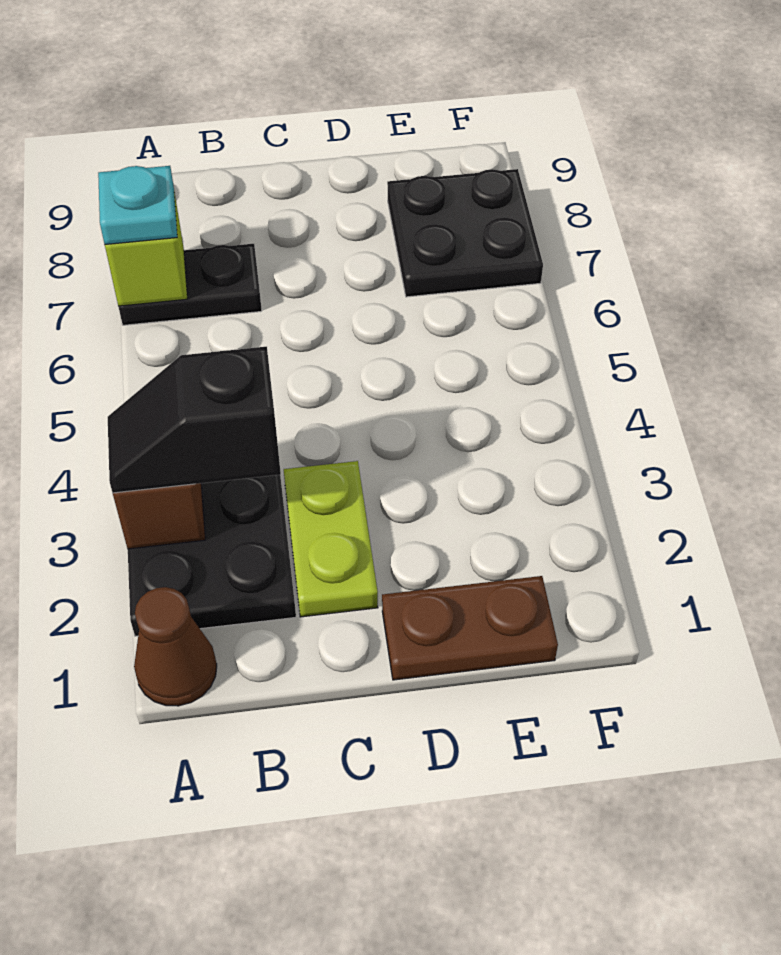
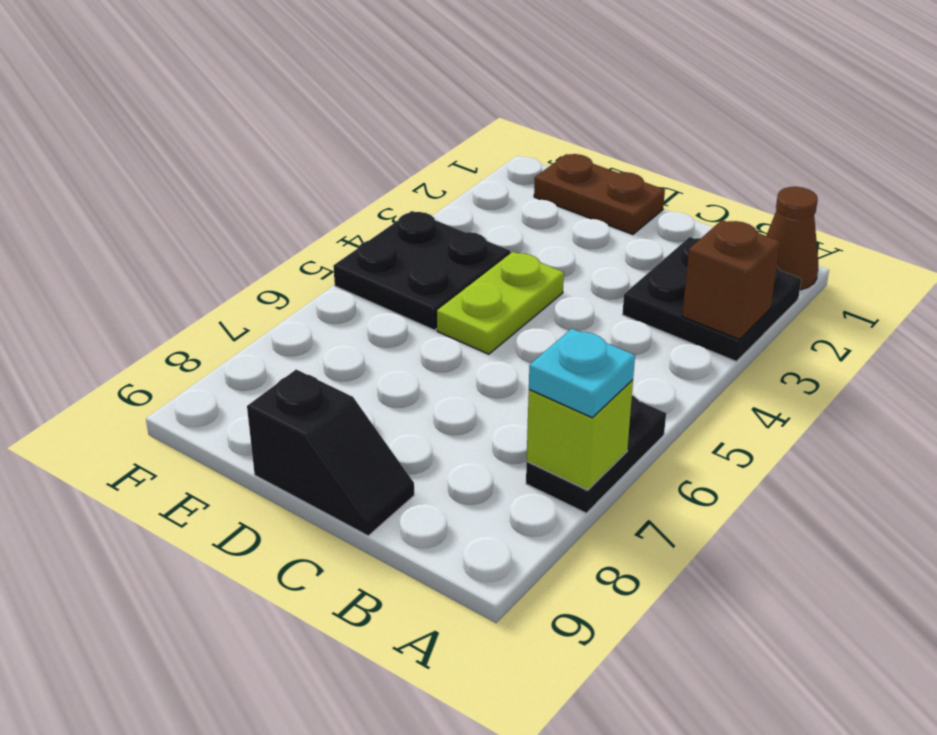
black slope A3:B3 level 3 top B -> black slope C9:D9 level 1 top D
black plate A7:B7 level 1 -> black plate A6:A7 level 1
lime plate C2:C3 level 1 -> lime plate D4:D5 level 1
black plate E7:F8 level 1 -> black plate E4:F5 level 1

